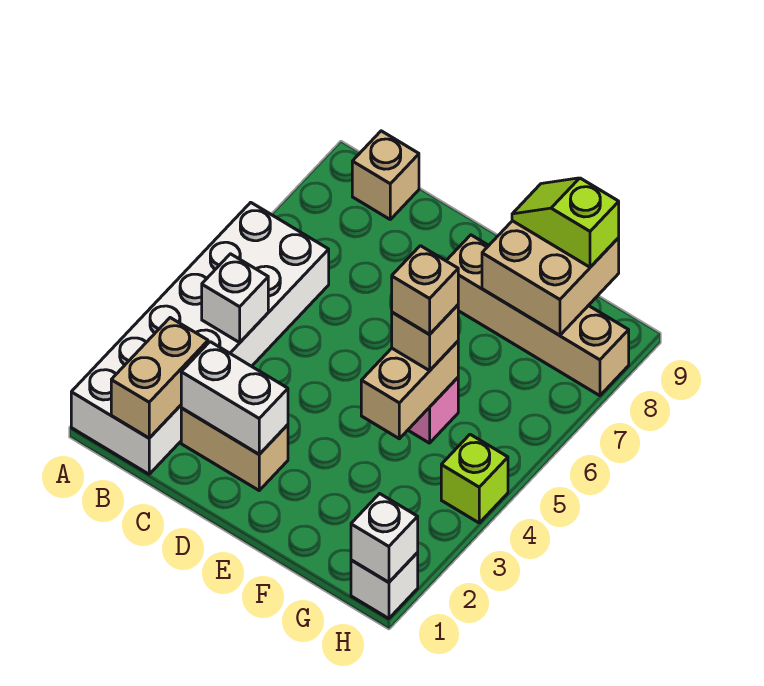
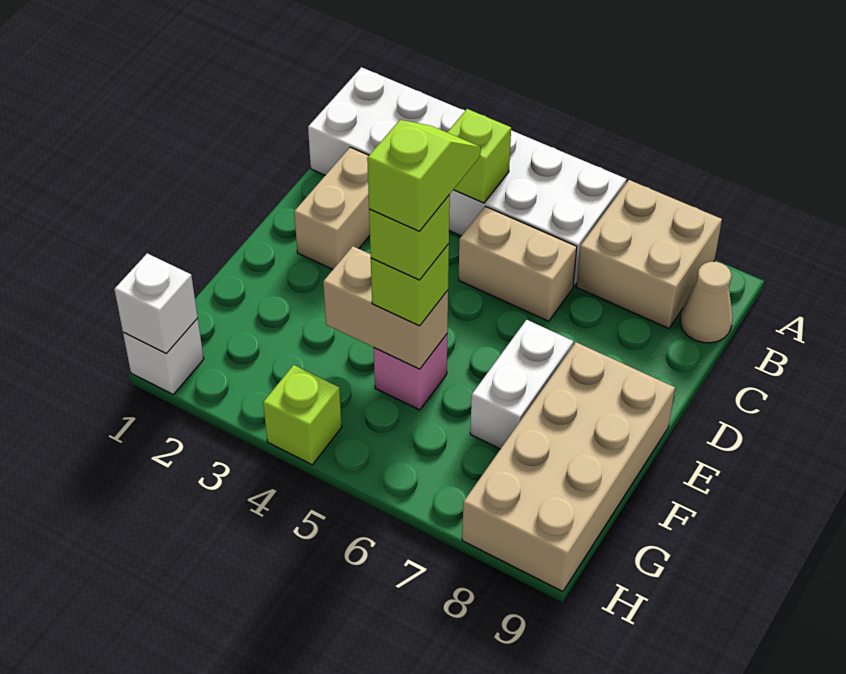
tan brick B1:B2 level 2 -> tan brick C5:C6 level 1
white brick B4 level 2 -> lime brick B4 level 2
tan brick B9 level 1 -> tan cone B9 level 1
white brick C2:D2 level 2 -> white brick E7:F7 level 1
tan brick E8:H8 level 1 -> tan brick E8:H9 level 1
tan brick F5 level 3 -> lime brick F5 level 3
tan brick F5 level 4 -> lime brick F5 level 4
tan brick F8:G9 level 2 -> tan brick A7:B8 level 1
lime slope F9:G9 level 3 top G -> lime slope E5:F5 level 5 top F

